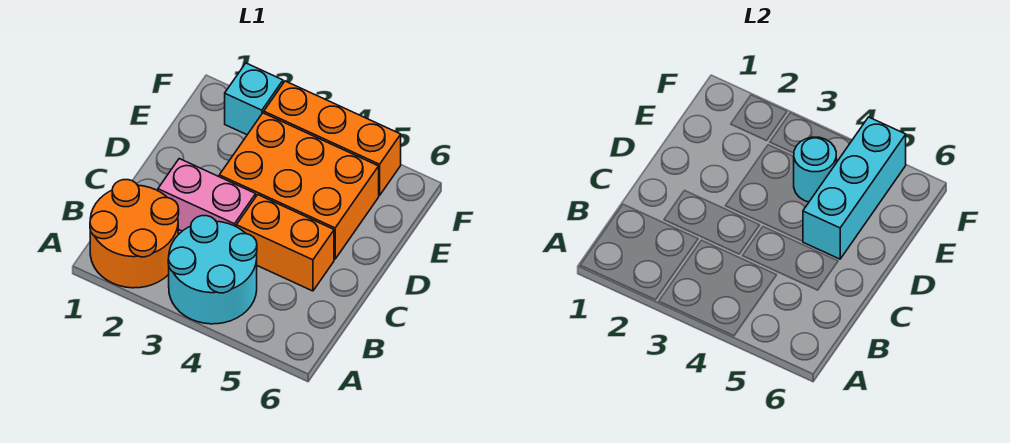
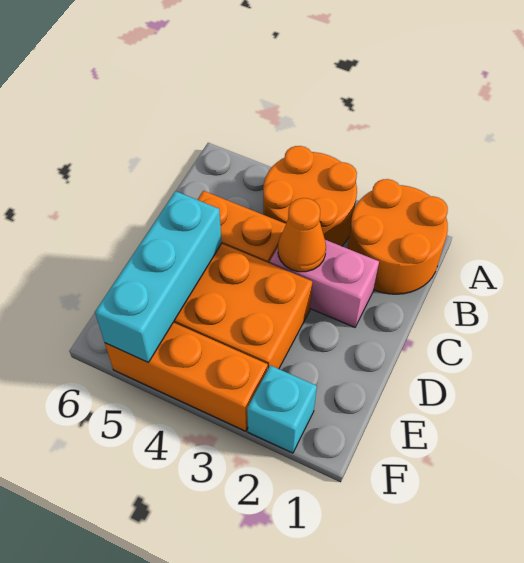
cyan round brick A3:B4 level 1 -> orange round brick A3:B4 level 1
none -> orange cone C3 level 2
cyan round brick E4 level 2 -> none

